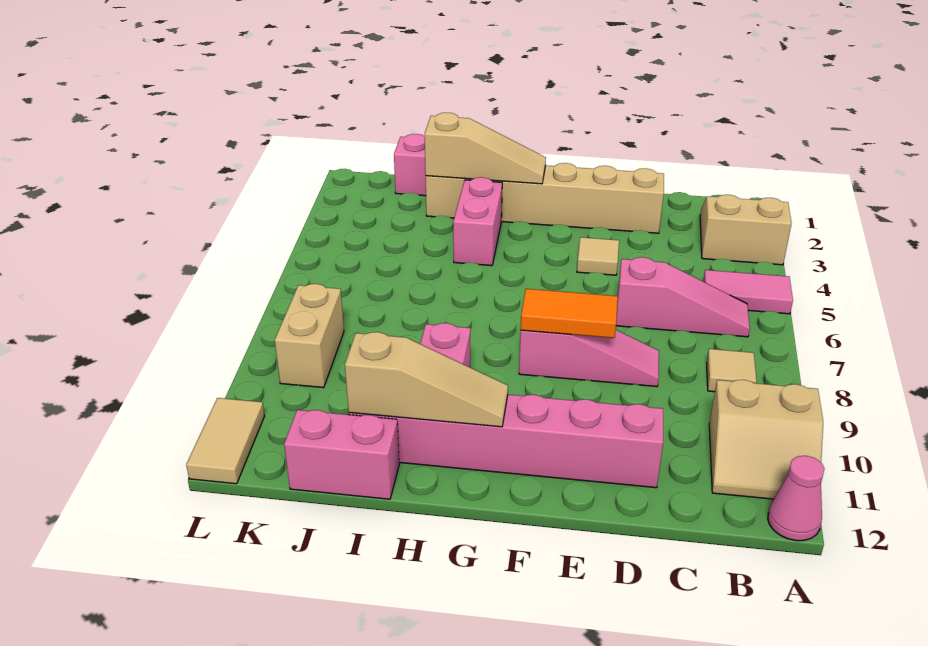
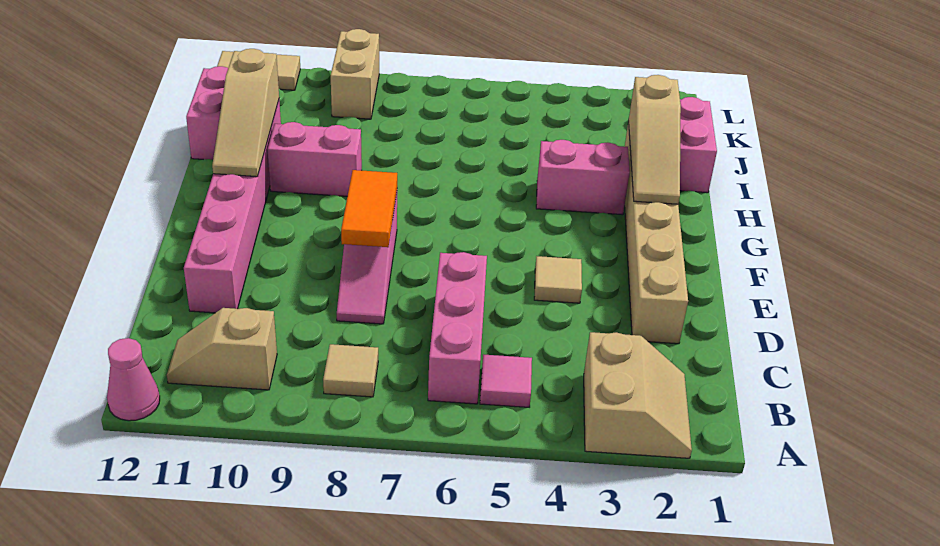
pink tile A5:B5 level 1 -> pink tile B5 level 1
tan slope A10:B11 level 1 top 10 -> tan slope B10:B11 level 1 top 10
pink slope B6:D6 level 1 top D -> pink brick B6:D6 level 1
tan brick K8:K9 level 1 -> tan brick K9:L9 level 1

